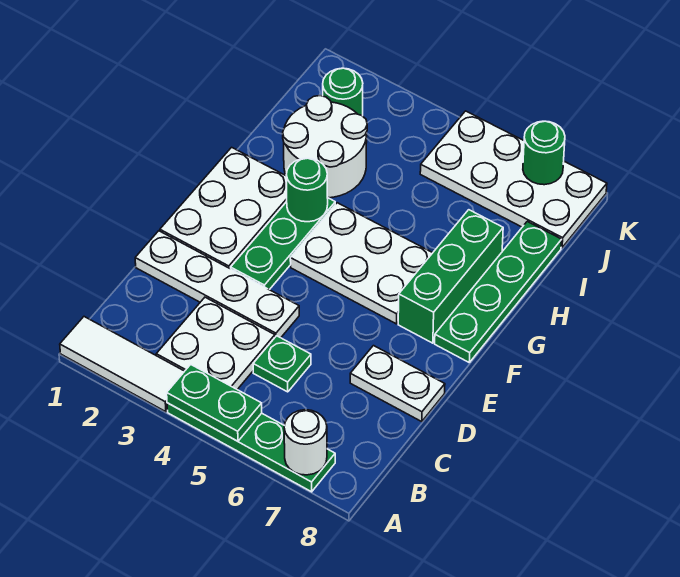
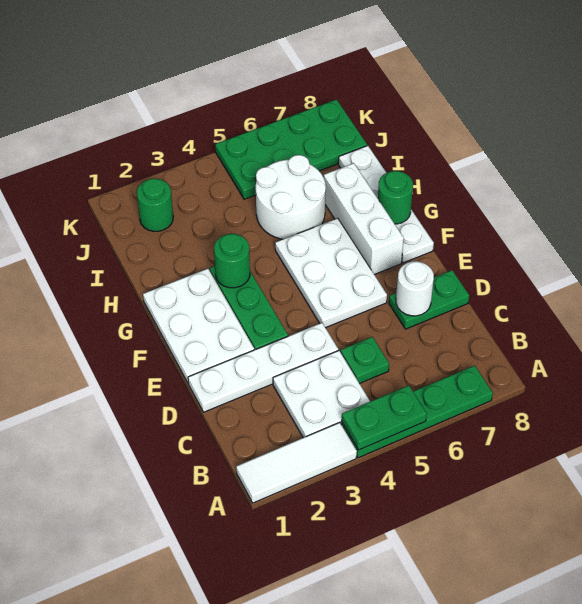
white round brick A7 level 2 -> white round brick D7 level 2
white plate D7:D8 level 1 -> green plate D7:D8 level 1
white plate F4:G6 level 1 -> white plate E5:G6 level 1
green brick F7:H7 level 1 -> white brick F7:H7 level 1
green plate F8:I8 level 1 -> white plate F8:I8 level 1
white round brick H2:I3 level 1 -> white round brick H5:I6 level 1
white plate J5:K8 level 1 -> green plate J5:K8 level 1
green round brick K7 level 2 -> green round brick G8 level 2

